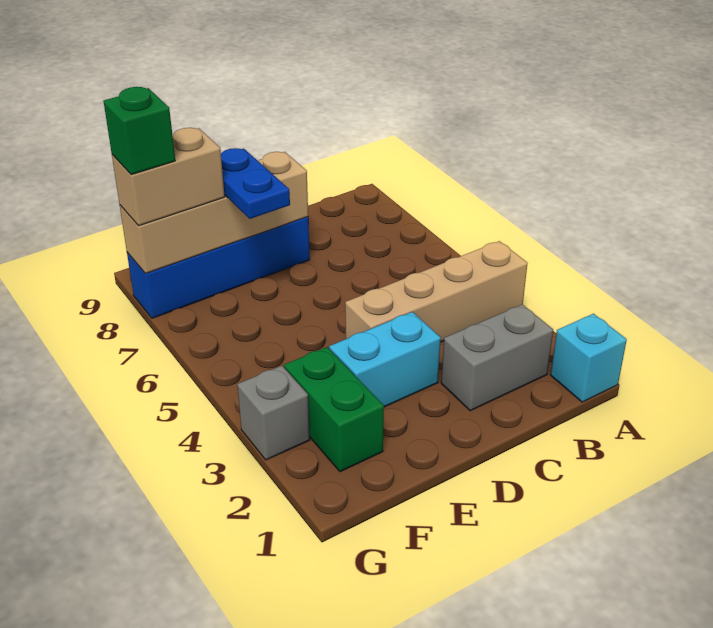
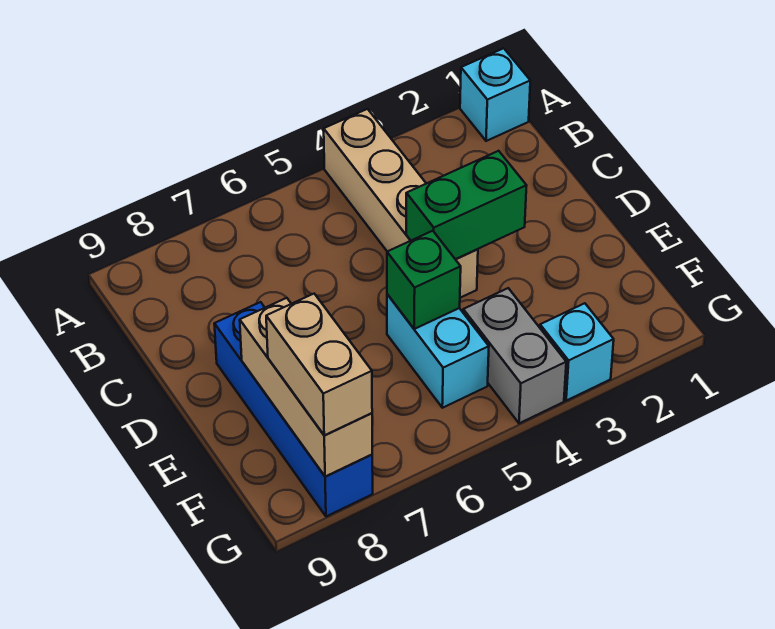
grey brick B2:C2 level 1 -> grey brick F4:G4 level 1
cyan brick D3:E3 level 1 -> cyan brick E5:F5 level 1
tan brick D8:G8 level 2 -> tan brick E8:G8 level 2
blue plate E7:E8 level 3 -> none
green brick F2:F3 level 1 -> green brick D3:D4 level 2
grey brick G3 level 1 -> cyan brick G3 level 1
green brick G8 level 4 -> green brick E5 level 2

